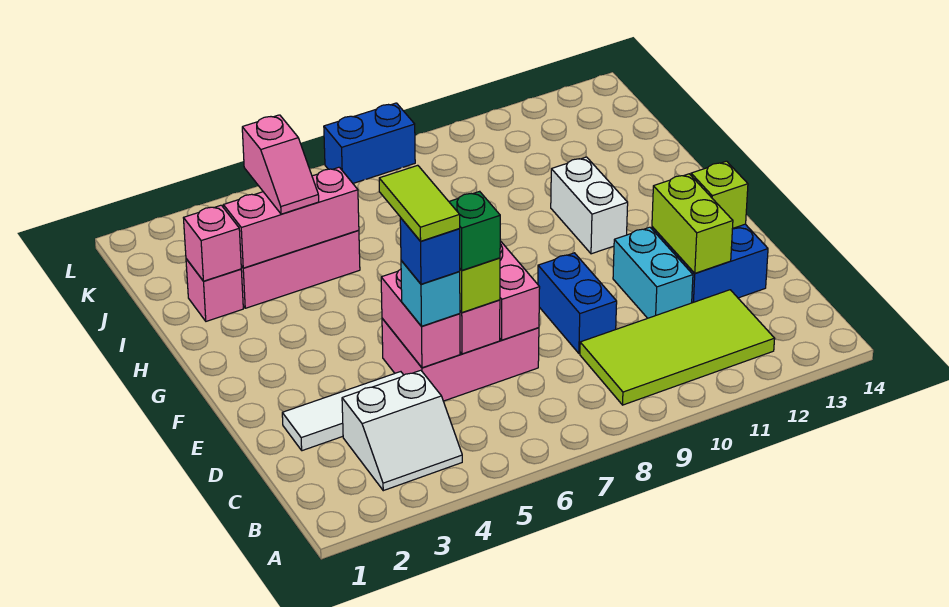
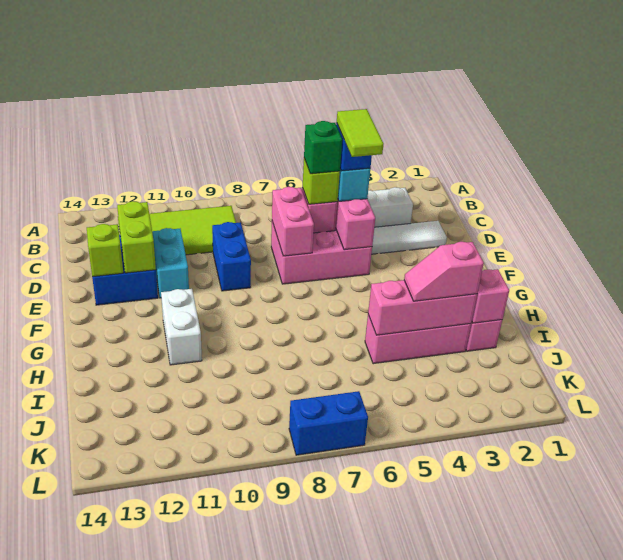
pink slope I4:J4 level 3 top J -> pink slope I3:I4 level 3 top 3

